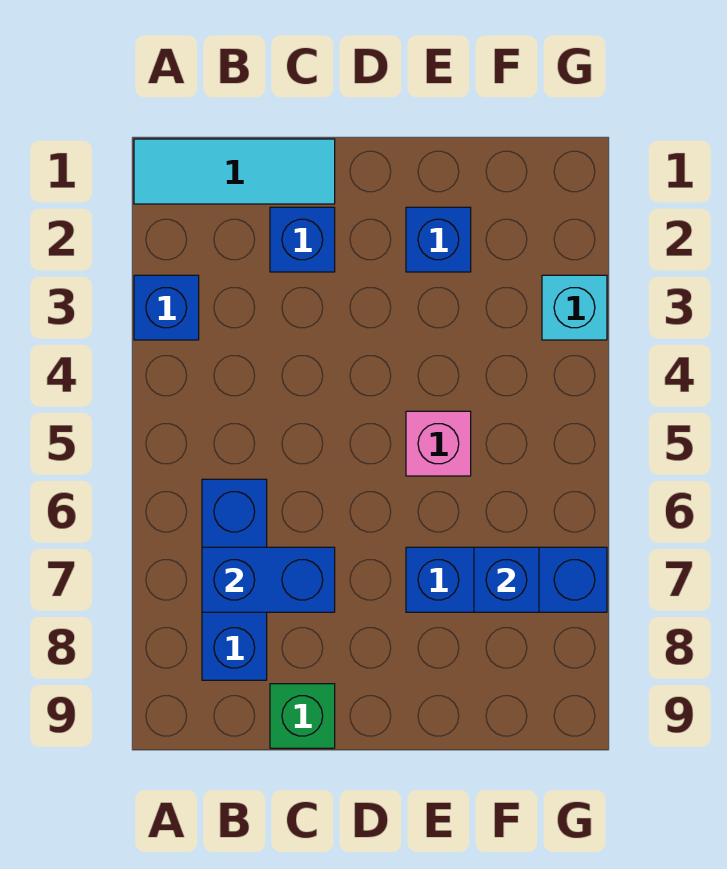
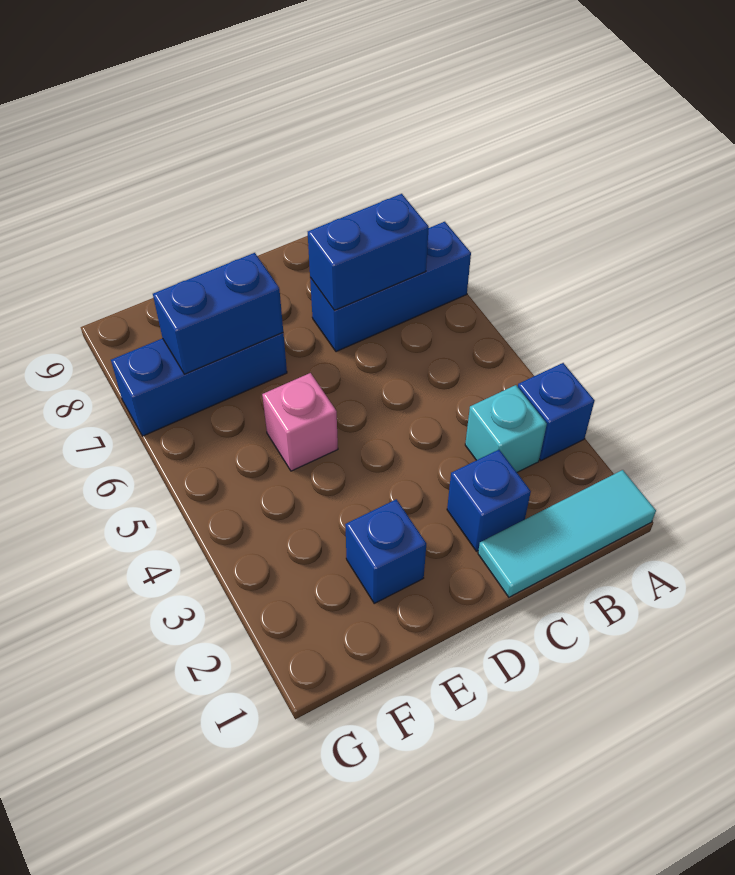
blue brick B6:B8 level 1 -> blue brick A7:C7 level 1
green brick C9 level 1 -> none
blue brick F7 level 2 -> blue brick E7:F7 level 2
cyan brick G3 level 1 -> cyan brick B3 level 1

